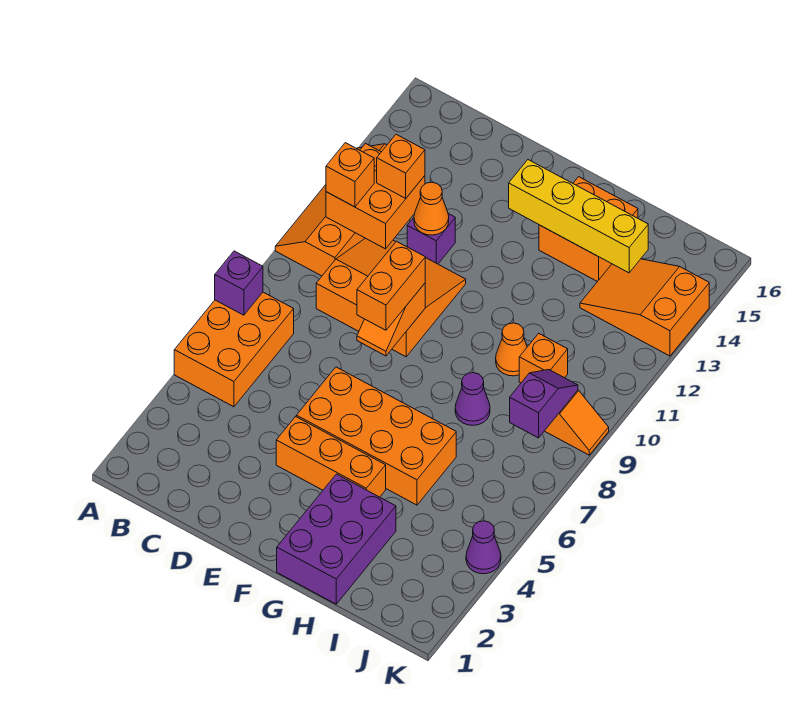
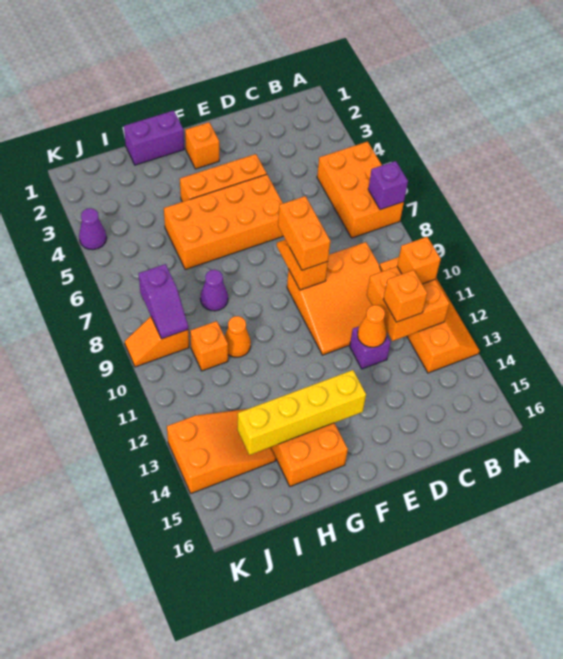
none -> orange brick F2 level 1
purple brick G1:H3 level 1 -> purple brick G1:H1 level 1

